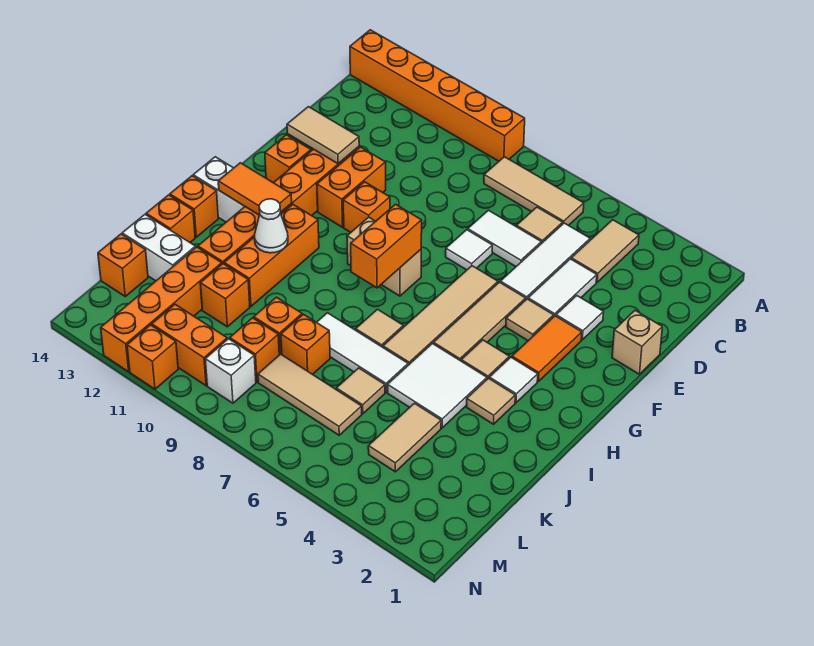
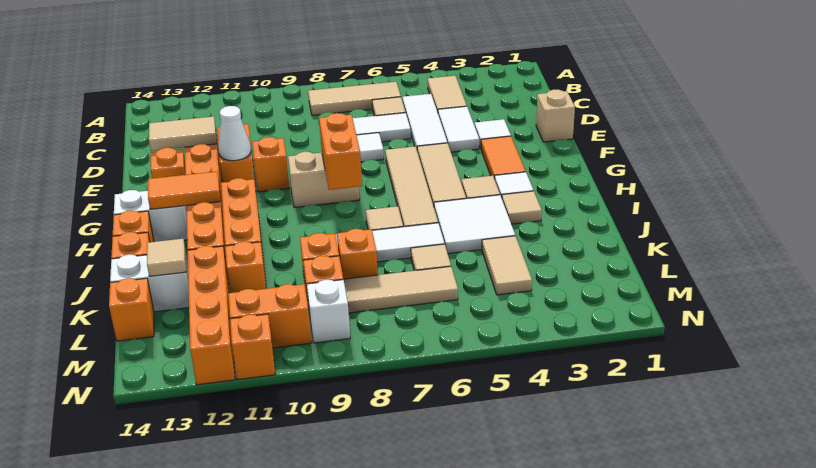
orange brick A9:A14 level 1 -> none
tan tile F4 level 1 -> tan tile K13 level 2
white cone I11 level 2 -> white cone F11 level 2

